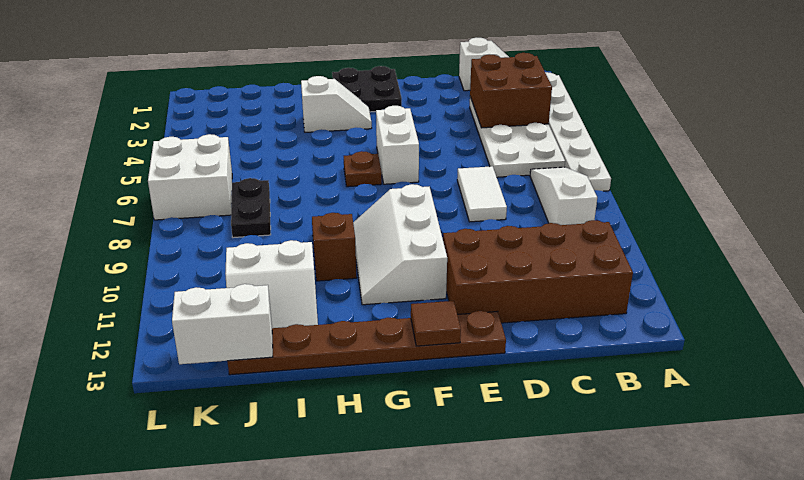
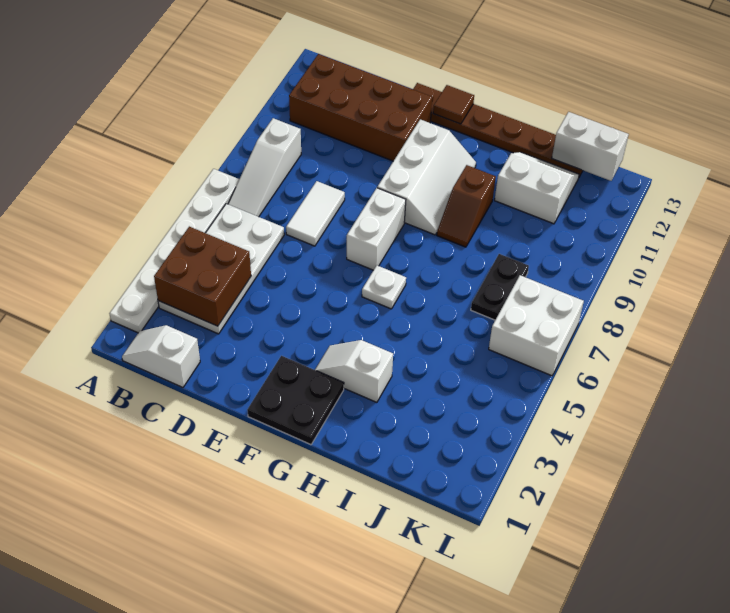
white brick F5:F6 level 1 -> white brick F7:F8 level 1
brown plate G6 level 1 -> white plate G6 level 1

